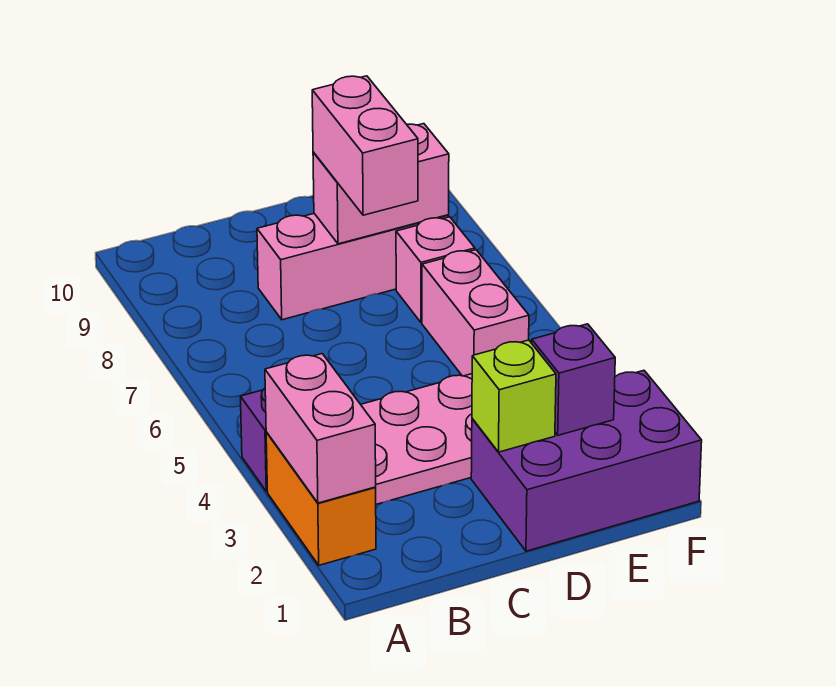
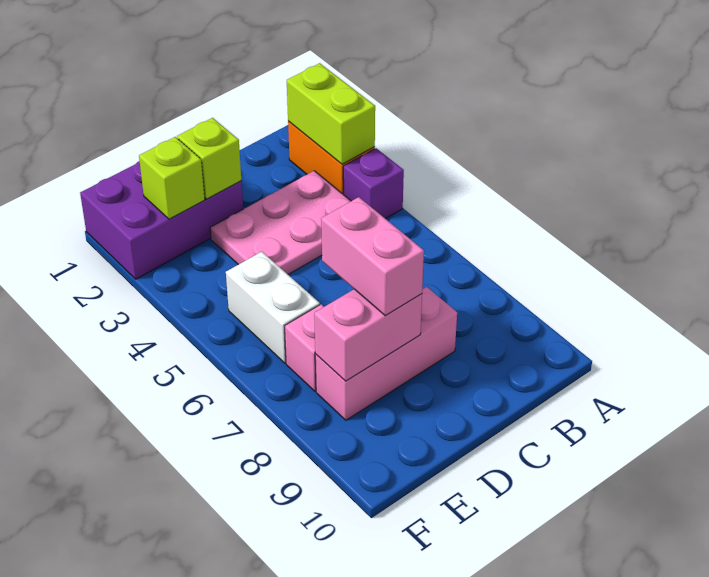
pink brick A2:A3 level 2 -> lime brick A2:A3 level 2
purple brick E2 level 2 -> lime brick E2 level 2
pink brick E5:E6 level 1 -> white brick E5:E6 level 1

